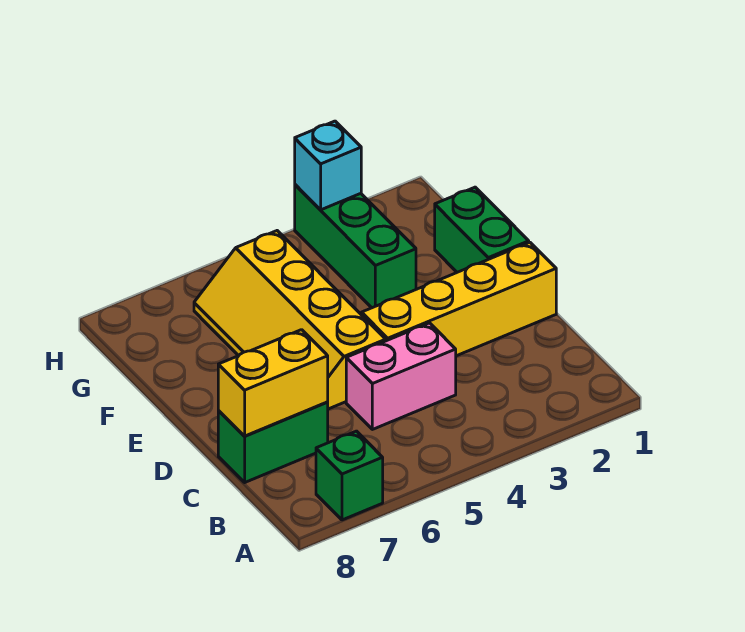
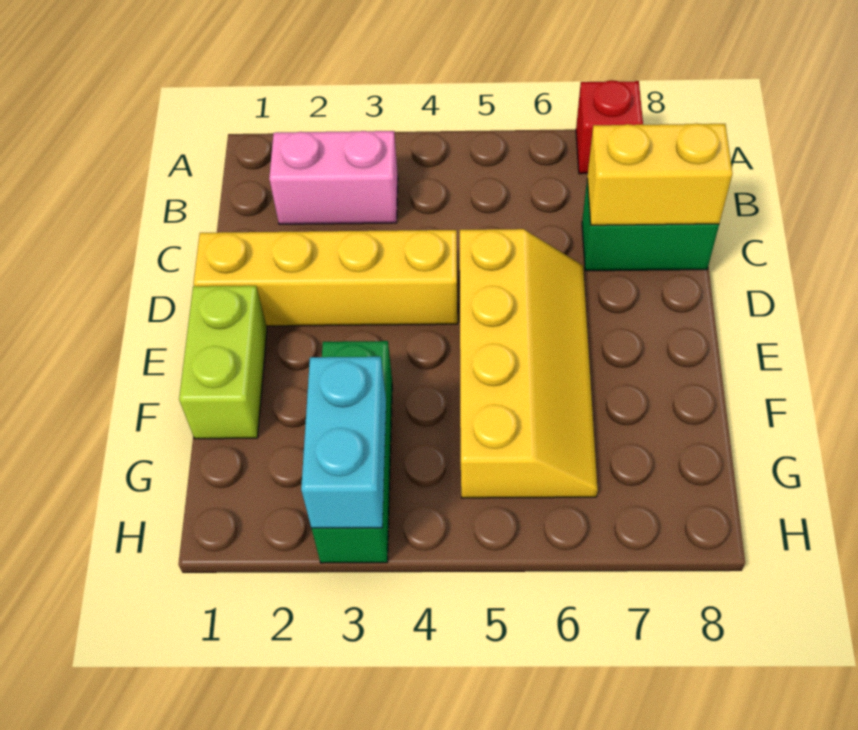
green brick A7 level 1 -> red brick A7 level 1
pink brick C4:C5 level 1 -> pink brick B2:B3 level 1
green brick E1:F1 level 1 -> lime brick E1:F1 level 1
cyan brick H3 level 2 -> cyan brick G3:H3 level 2

